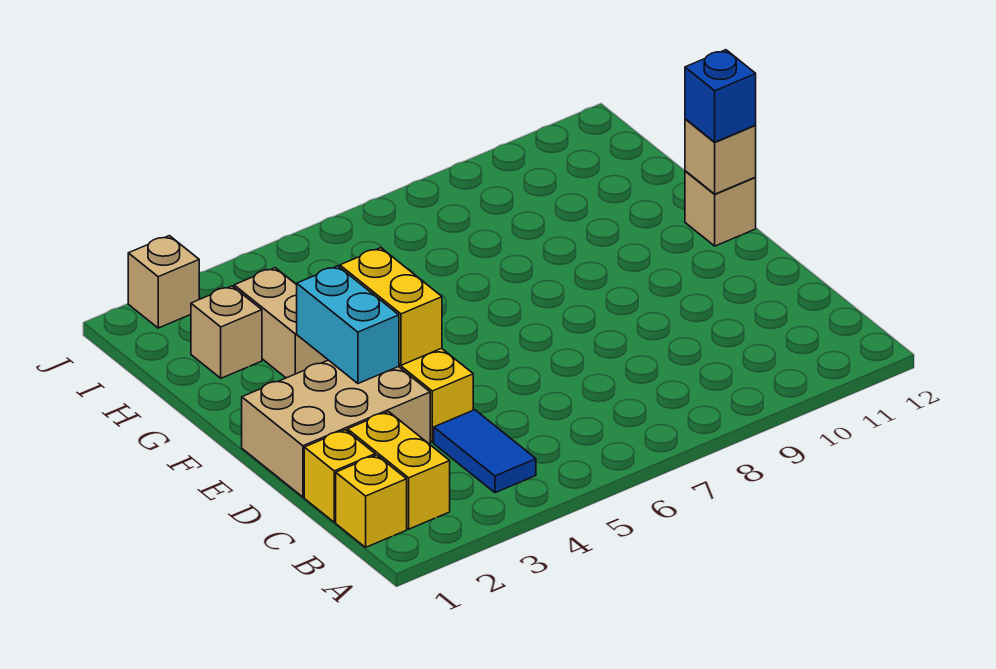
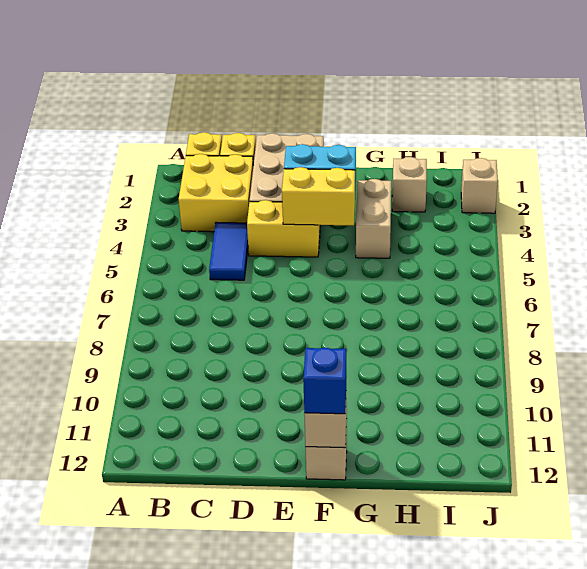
yellow brick B2:C2 level 1 -> yellow brick B2:C3 level 1
blue tile B4:C4 level 1 -> blue tile C4:C5 level 1
tan brick G3:H3 level 1 -> tan brick G3:G4 level 1

